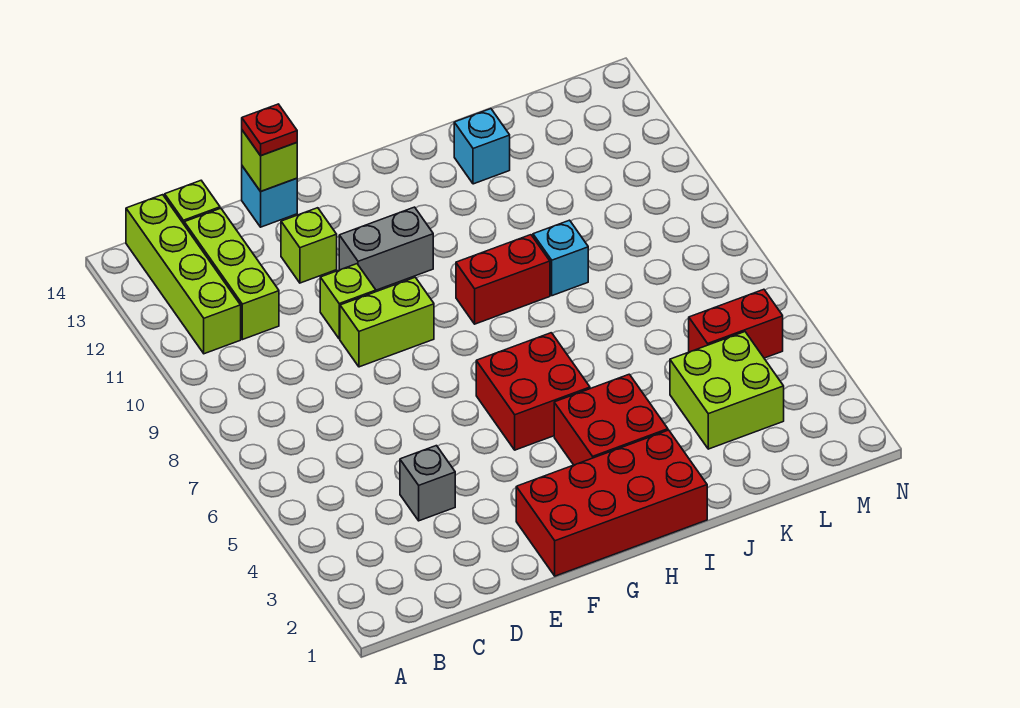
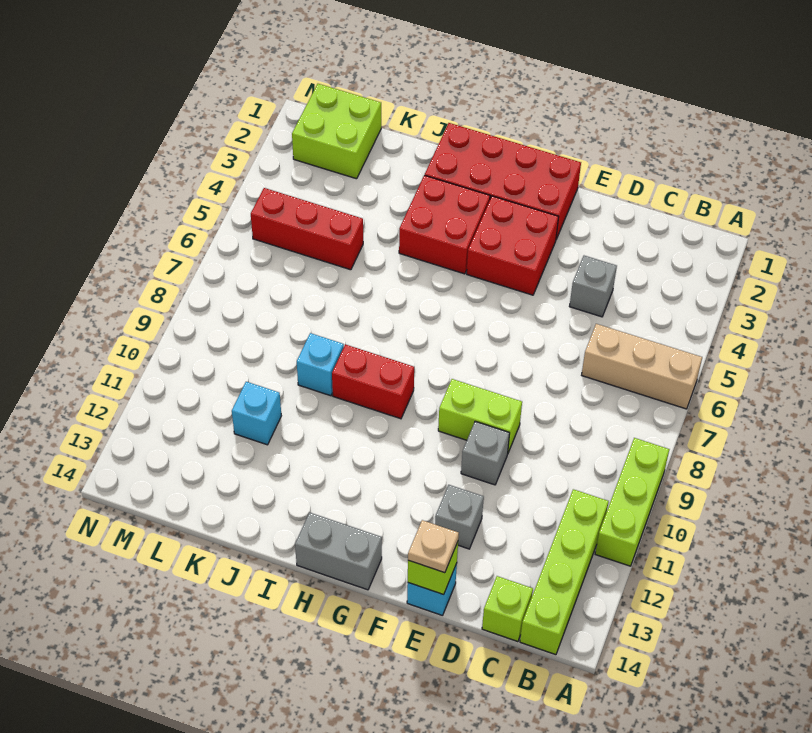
none -> tan brick A6:C6 level 1
lime brick C11:C13 level 1 -> lime brick A9:A11 level 1
lime brick E10 level 1 -> grey brick E10 level 1
lime brick E12 level 1 -> grey brick E12 level 1
red plate E14 level 3 -> tan plate E14 level 3
grey brick F11:G11 level 1 -> grey brick G14:H14 level 1
red brick G5:H6 level 1 -> red brick F3:G4 level 1
cyan brick J13 level 1 -> cyan brick K11 level 1
lime brick K3:L4 level 1 -> lime brick L1:M2 level 1
red brick L5:M5 level 1 -> red brick K5:M5 level 1

